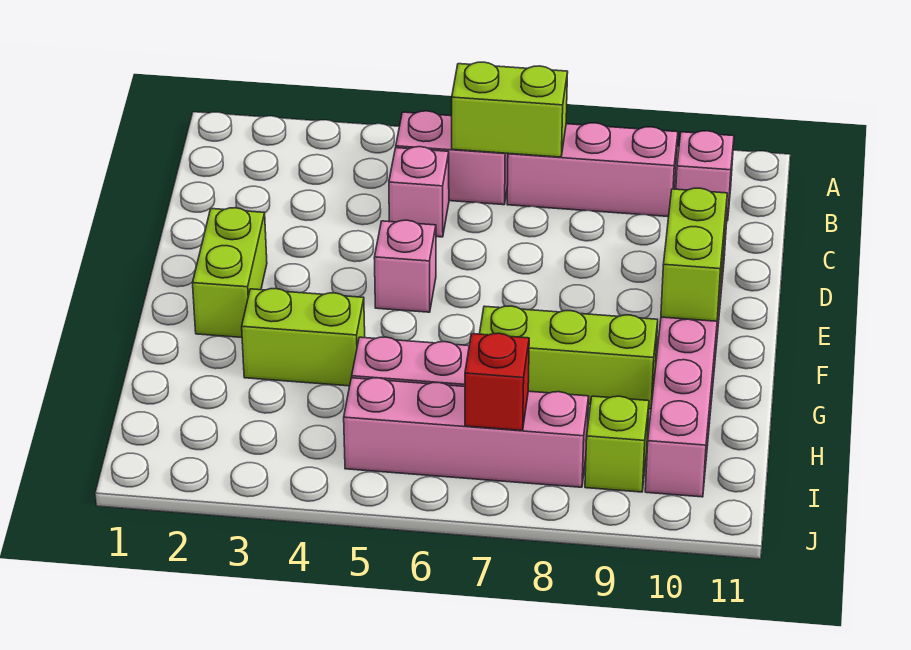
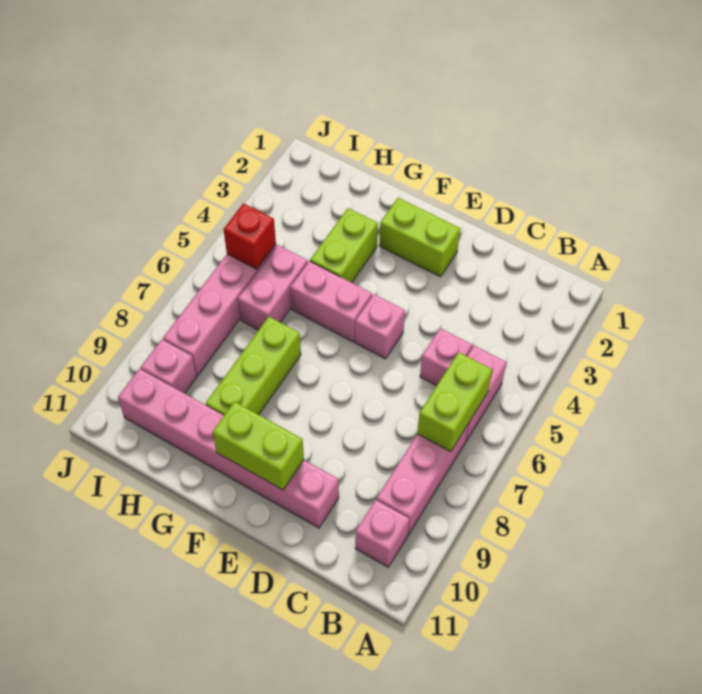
none -> pink brick F5:G5 level 1
red brick I7 level 2 -> red brick I5 level 2
lime brick I9 level 1 -> pink brick I9 level 1

